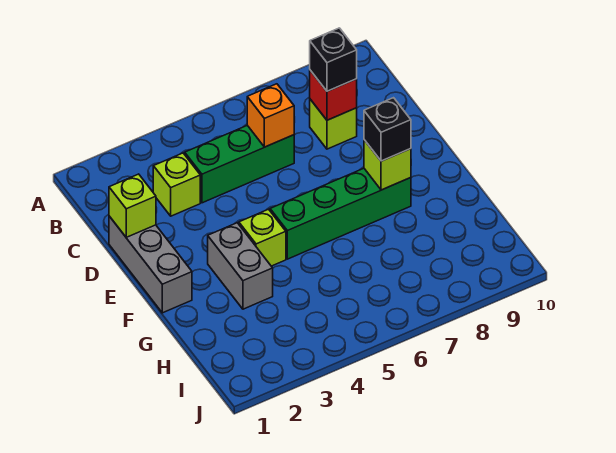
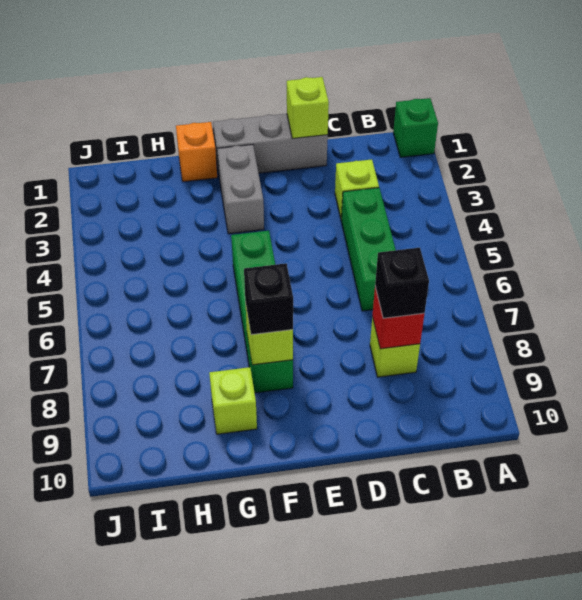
none -> green brick A1 level 1
orange brick C6 level 2 -> orange brick G1 level 1
grey brick F3:G3 level 1 -> grey brick F2:F3 level 1
lime brick F4 level 1 -> lime brick G9 level 1

